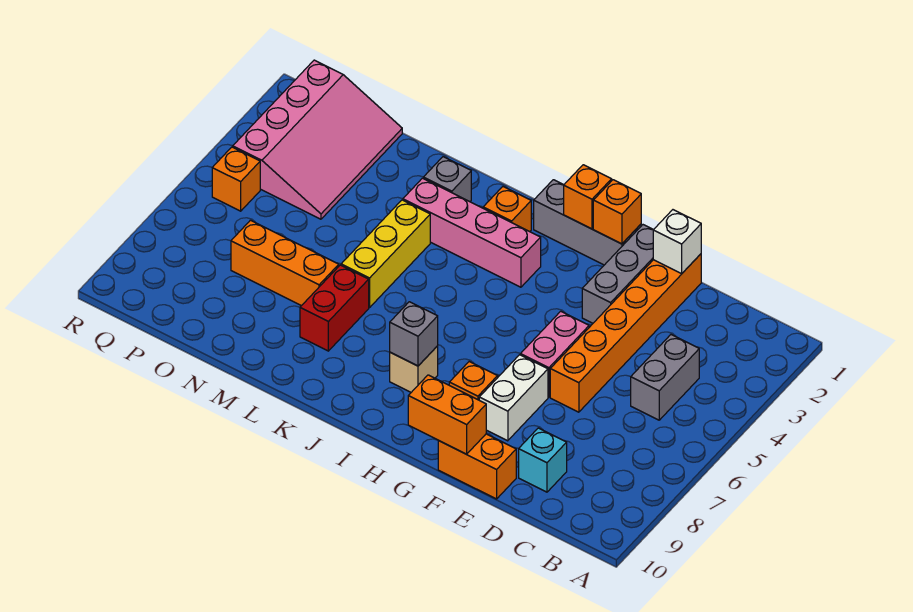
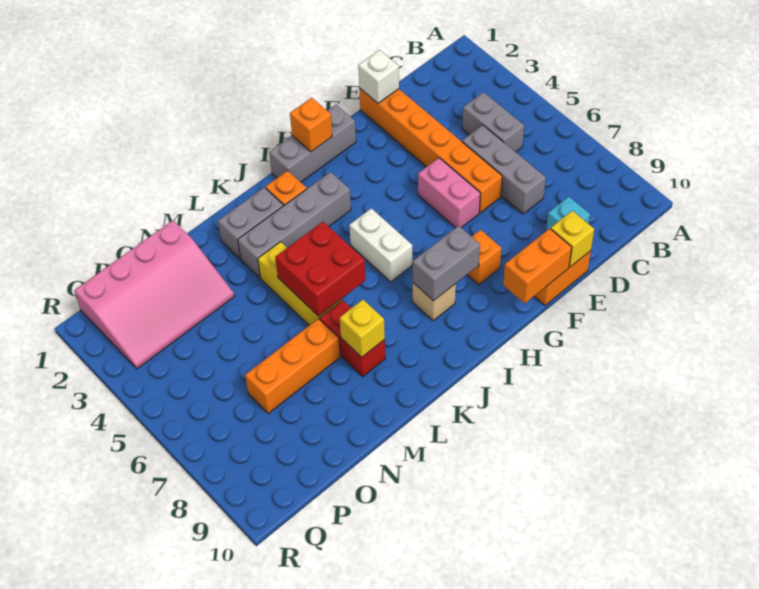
none -> yellow brick E10 level 2
grey brick F1:F3 level 1 -> grey brick D5:D7 level 1
white brick F7:F8 level 1 -> white brick I5:I6 level 1
orange brick G1 level 2 -> none
pink brick I3:L3 level 1 -> grey brick I3:L3 level 1
grey brick I8 level 2 -> grey brick H8:I8 level 2
none -> red brick K5:L6 level 2
grey brick L2 level 1 -> grey brick K2:L2 level 1
none -> yellow brick L8 level 2
pink slope O1:Q4 level 1 top Q -> pink slope N1:Q3 level 1 top 1
orange brick Q5 level 1 -> none

